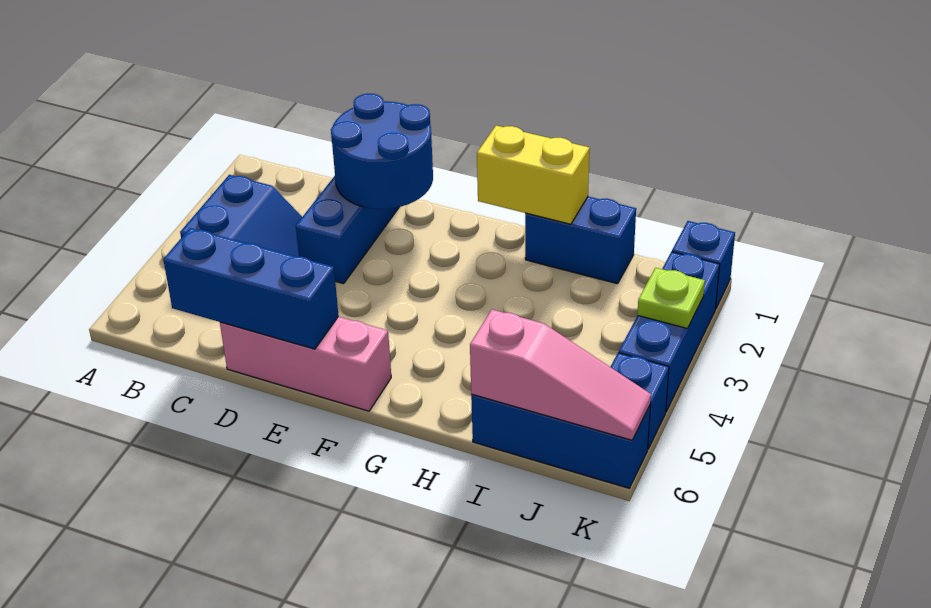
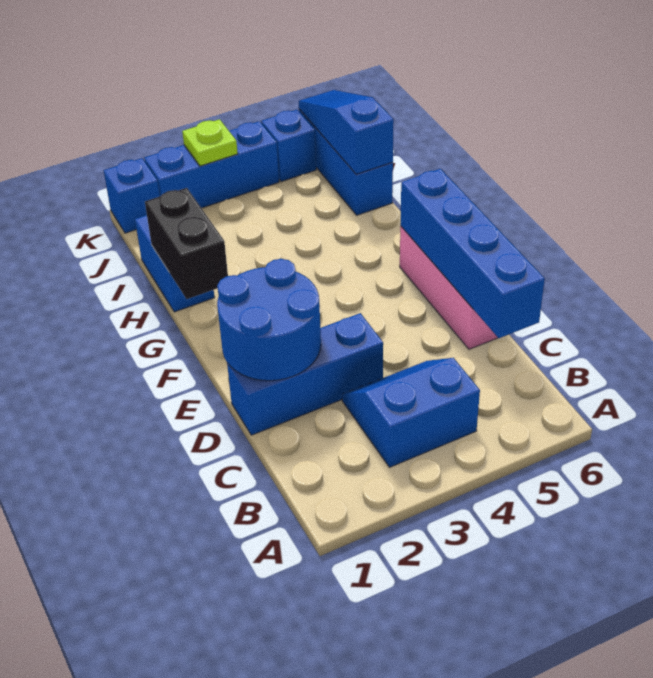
blue brick C6:E6 level 2 -> blue brick C6:F6 level 2
yellow brick G1:H1 level 2 -> black brick G1:H1 level 2
pink slope I6:K6 level 2 top I -> blue slope I6:K6 level 2 top I

